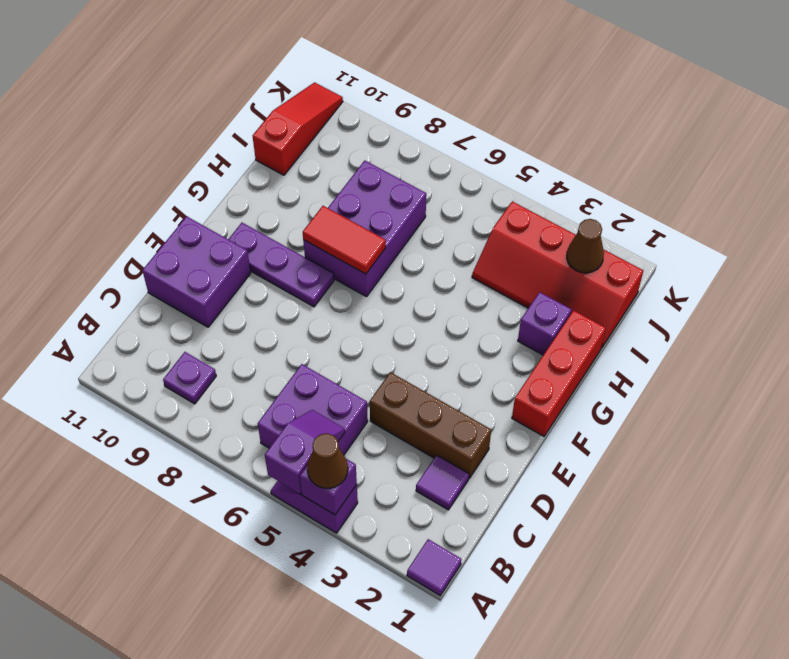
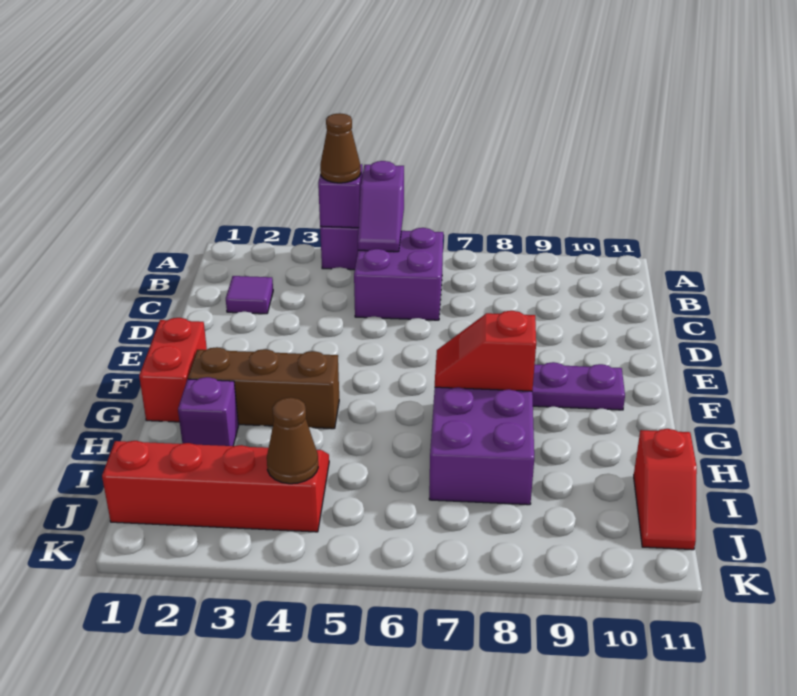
purple tile A1 level 1 -> none
purple plate B9 level 1 -> none
brown brick D2:D4 level 1 -> brown brick G2:G4 level 1
purple brick D10:E11 level 1 -> none
red brick F1:H1 level 1 -> red brick F1:G1 level 1
red tile G7:G8 level 2 -> red slope G7:G8 level 2 top 8
red slope I11:K11 level 1 top I -> red slope I11:J11 level 1 top I
brown cone J2 level 2 -> brown cone J4 level 2

